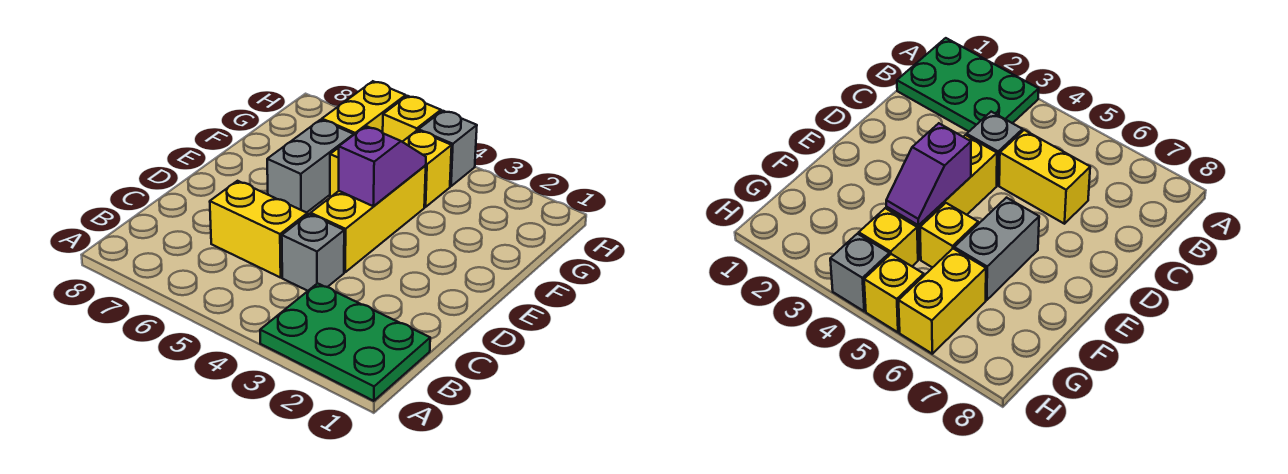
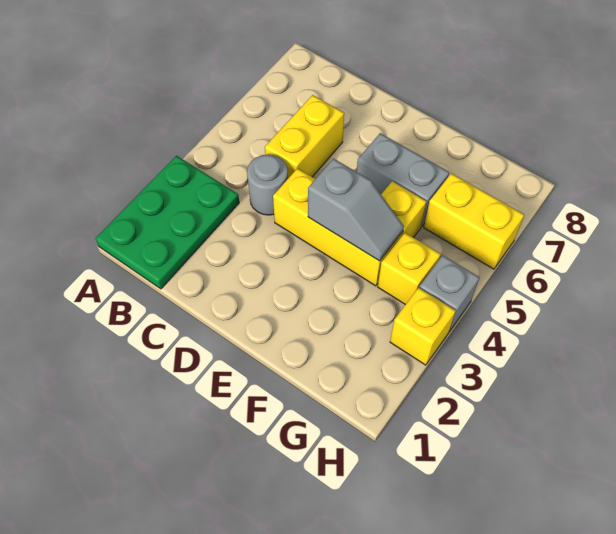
grey brick C4 level 1 -> grey round brick C4 level 1
purple slope E4:F4 level 2 top E -> grey slope E4:F4 level 2 top E
yellow brick H5 level 1 -> yellow brick H3 level 1

